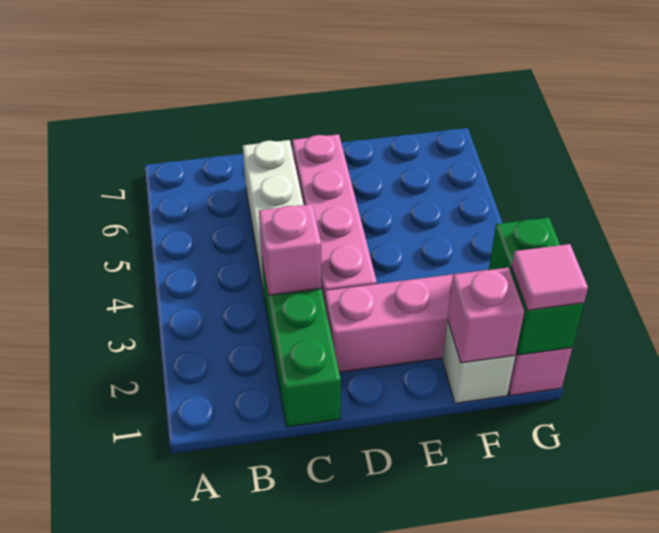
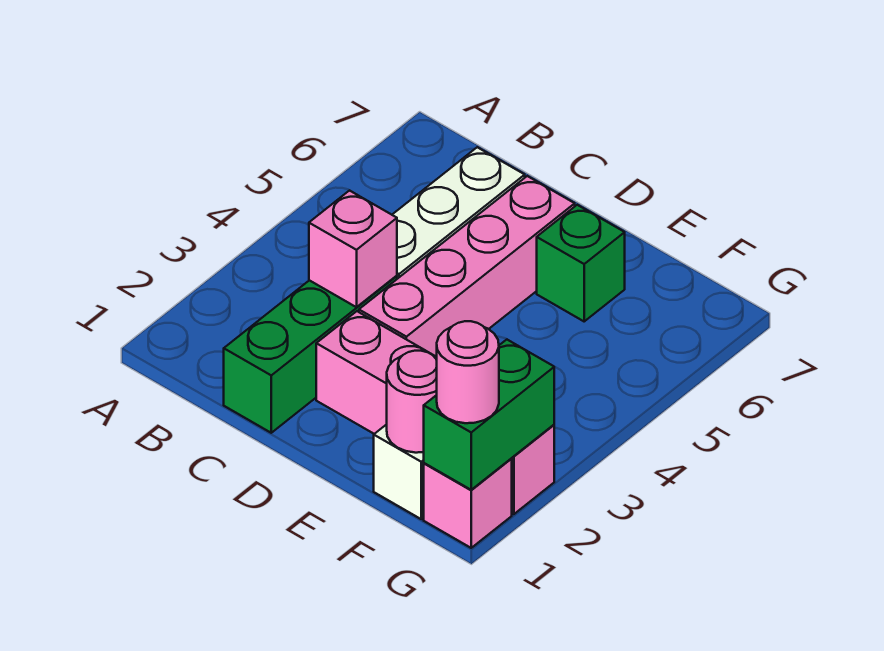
none -> green brick E6 level 1
pink brick F1 level 2 -> pink round brick F1 level 2
pink tile G1 level 3 -> pink round brick G1 level 3

